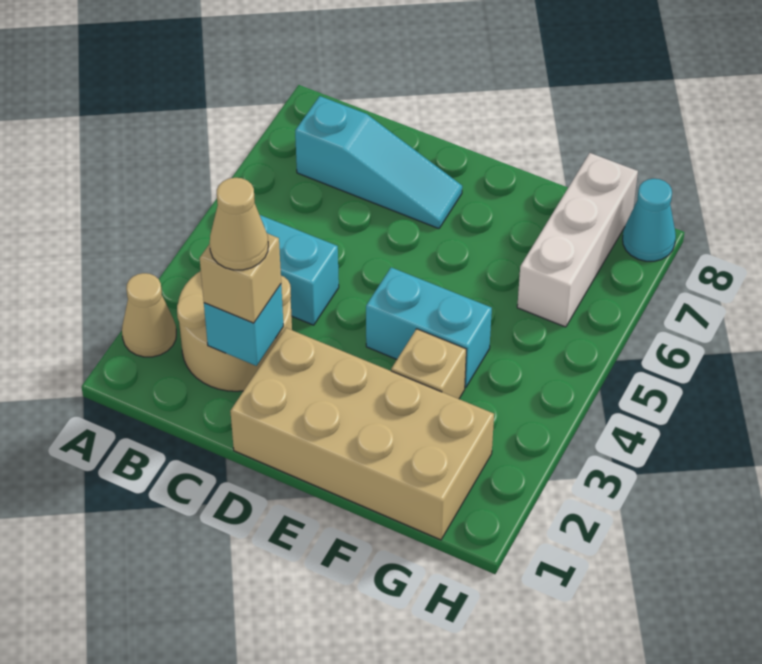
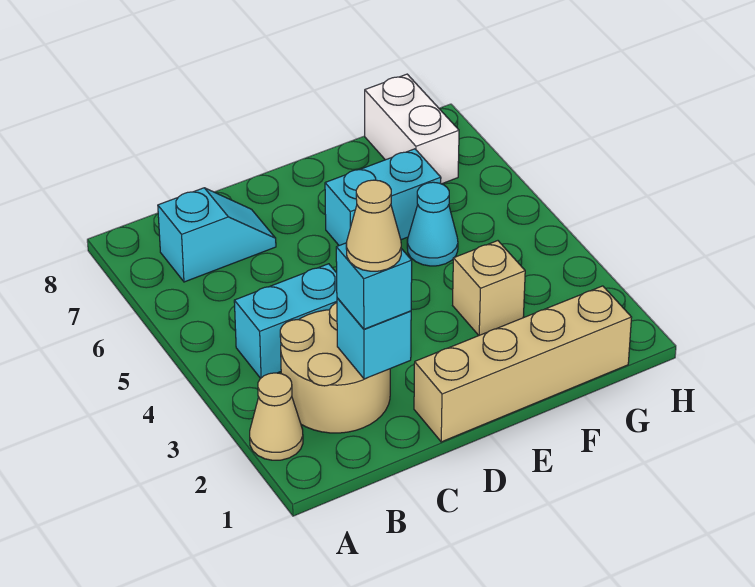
cyan slope B7:D7 level 1 top B -> cyan slope B7:C7 level 1 top B
tan brick C2 level 3 -> cyan brick C2 level 3
tan brick D1:G2 level 1 -> tan brick D1:G1 level 1
cyan brick E4:F4 level 1 -> cyan brick E6:F6 level 1
white brick G6:G8 level 1 -> white brick G7:G8 level 1
cyan cone H8 level 1 -> cyan cone F5 level 1

